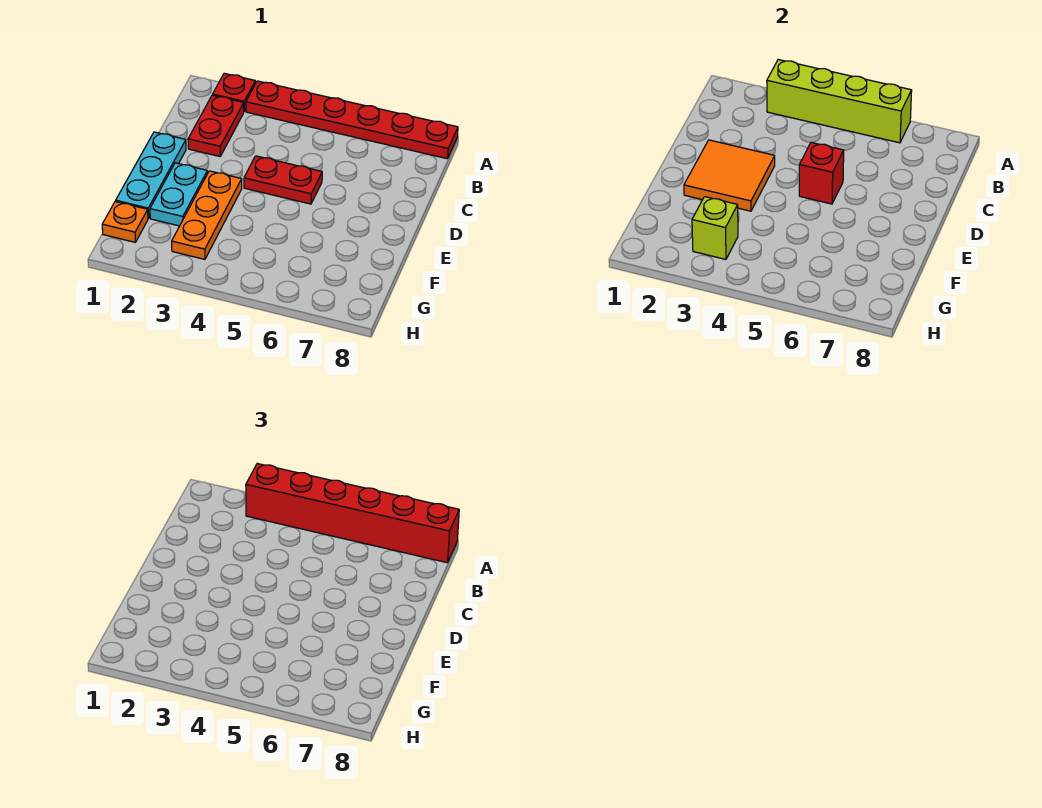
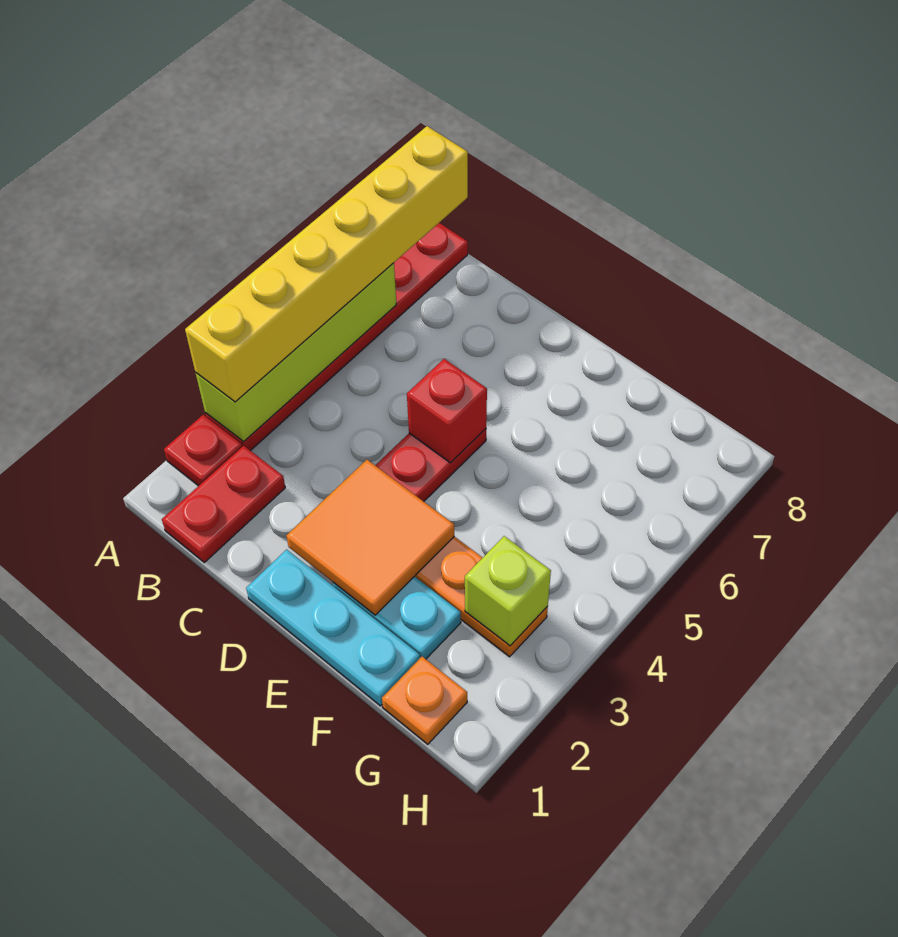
red brick A3:A8 level 3 -> yellow brick A3:A8 level 3
red plate B2:C2 level 1 -> red plate B1:B2 level 1

